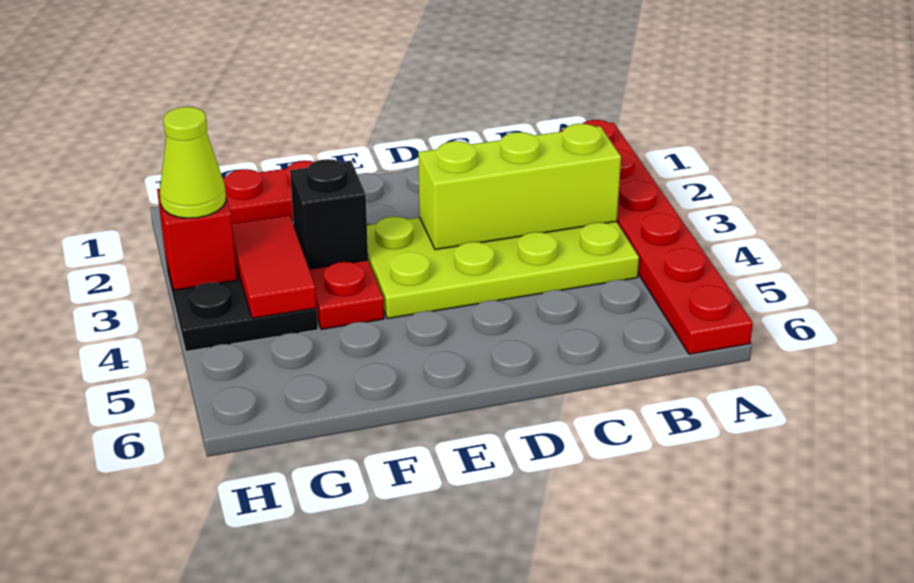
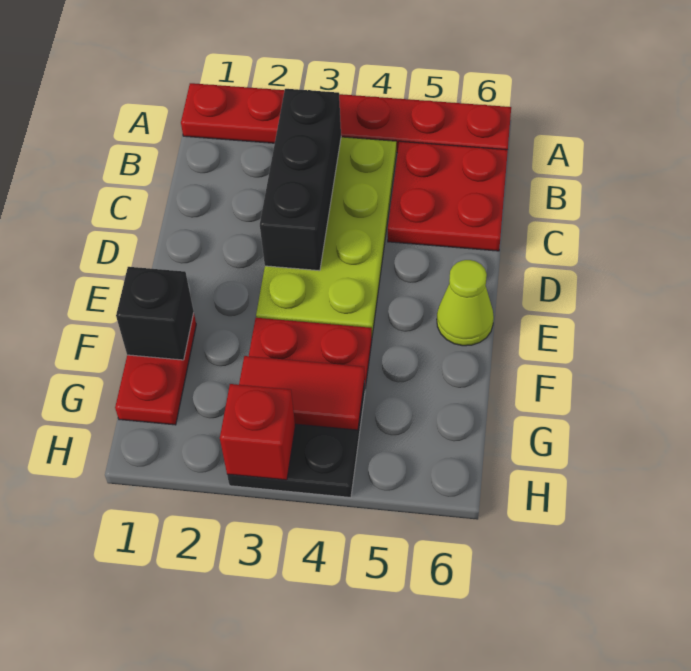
lime brick B3:D3 level 2 -> black brick B3:D3 level 2
none -> red plate B5:C6 level 1
black brick F3 level 2 -> black brick F1 level 2
lime cone H3 level 3 -> lime cone E6 level 1

